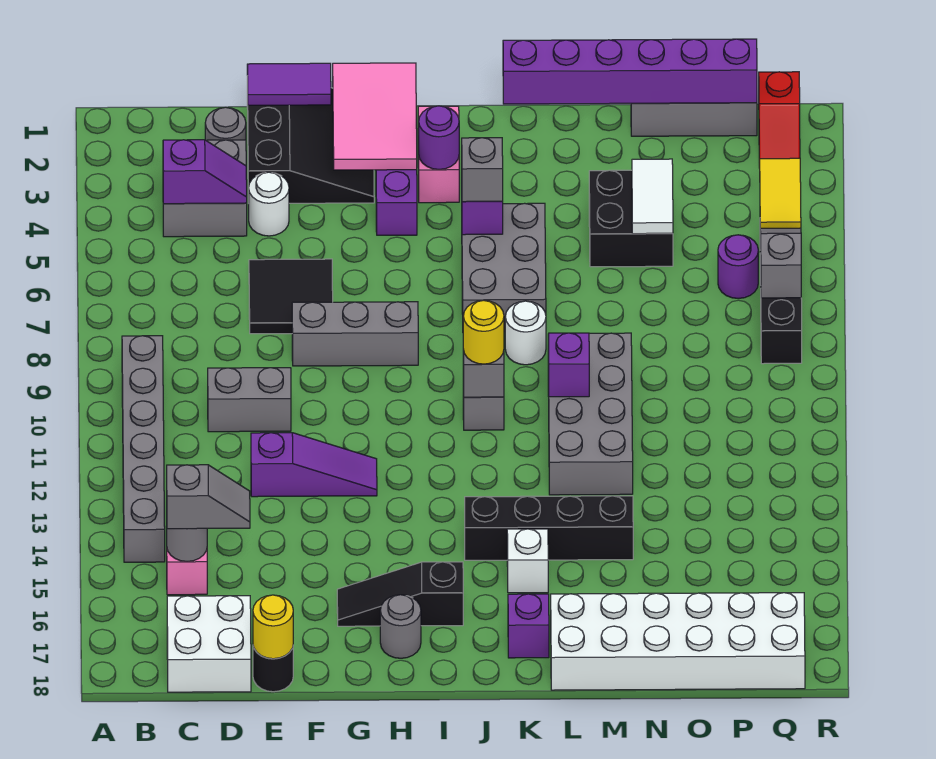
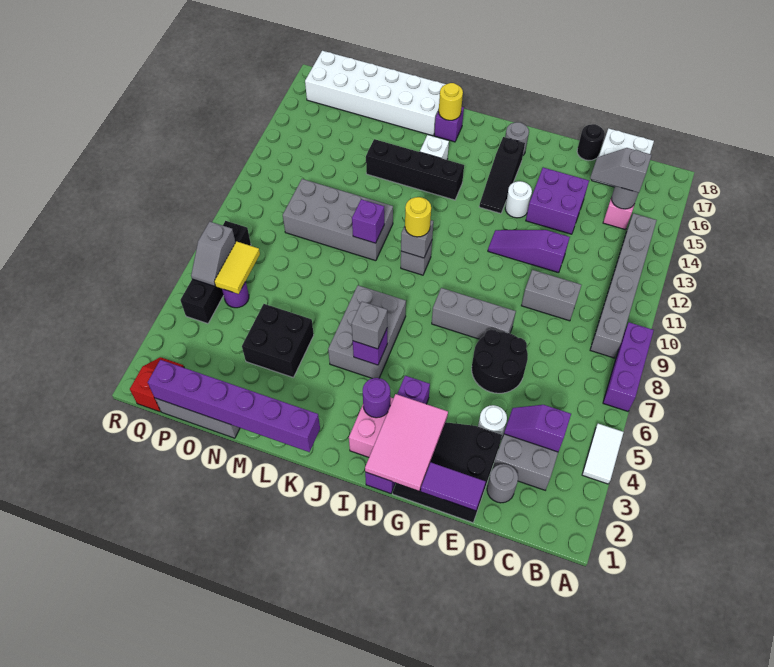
none -> purple brick A7:A9 level 1
black tile E6:F7 level 1 -> black round brick E6:F7 level 1
none -> purple brick E14:F15 level 1
yellow round brick E18 level 2 -> yellow round brick K17 level 2
black slope G16:I16 level 1 top I -> black slope H14:H16 level 1 top 16
white round brick K8 level 1 -> white round brick G14 level 1
grey brick L9:M12 level 1 -> grey brick L10:O11 level 1
white tile N4:N5 level 2 -> white tile A4:A5 level 1
yellow tile Q4:Q5 level 2 -> yellow tile P6:P7 level 2

